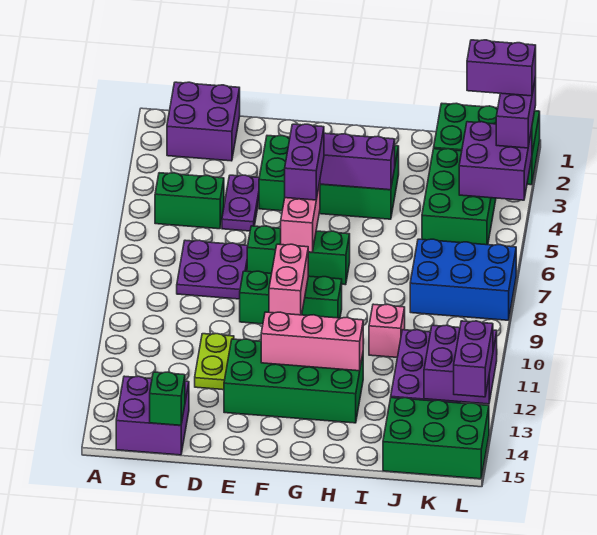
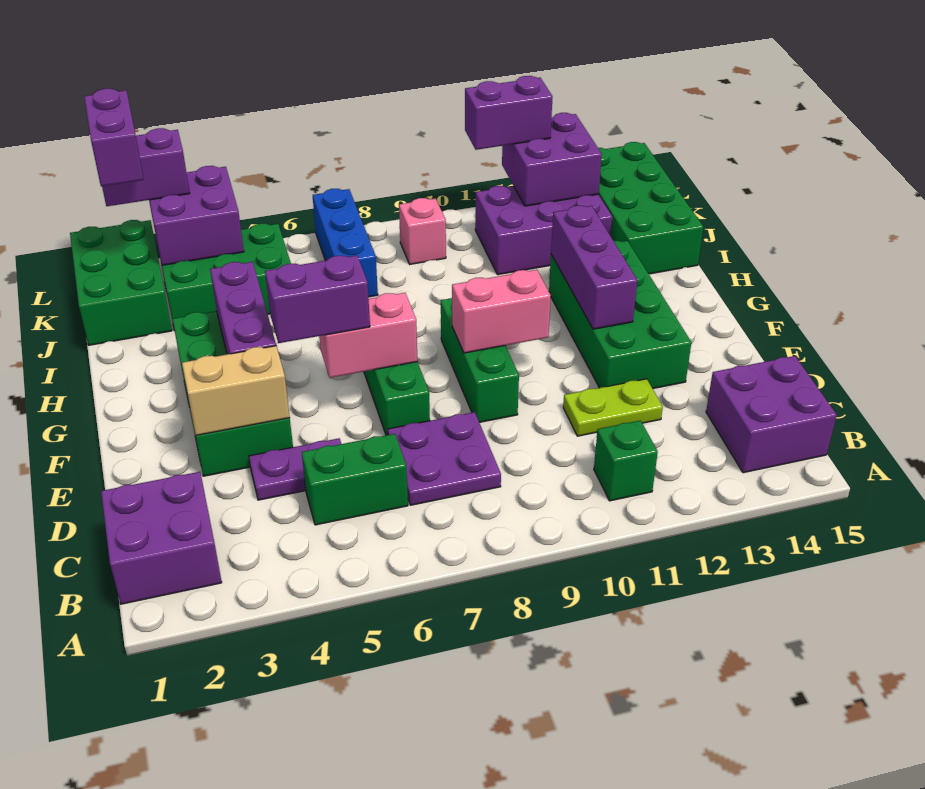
green brick B5:C5 level 1 -> green brick C5:C6 level 1
green brick C15 level 2 -> green brick B11 level 1
none -> tan brick E3:E4 level 2
pink brick F12:H12 level 2 -> purple brick F12:H12 level 2
pink brick I10 level 1 -> pink brick K9 level 1
blue brick J7:L8 level 1 -> blue brick J7:L7 level 1
green brick J14:L15 level 1 -> green brick I14:L15 level 1
purple brick L13:L14 level 3 -> purple brick L11:L12 level 3

